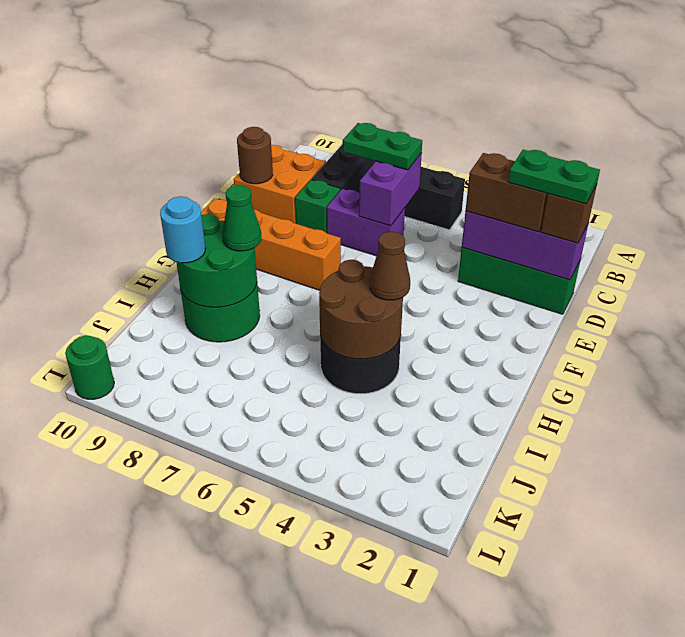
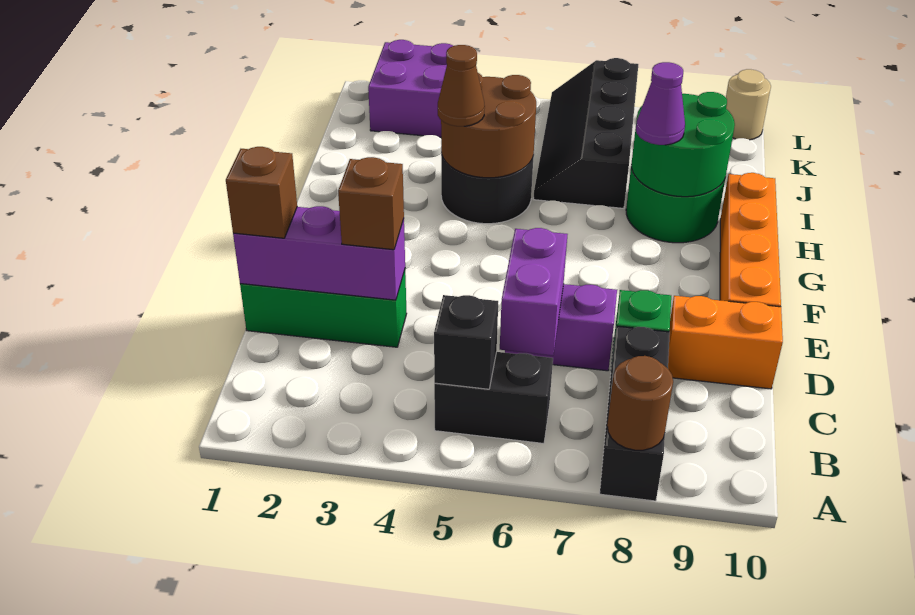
none -> black brick B5 level 2
green plate C6:C7 level 3 -> none
orange brick C9:D10 level 1 -> orange brick D9:D10 level 1
green plate D1:D2 level 4 -> none
brown brick D2:D3 level 3 -> brown brick D3 level 3
brown round brick D10 level 2 -> brown round brick A8 level 2
orange brick F7:F10 level 1 -> orange brick E10:H10 level 1
green cone H8 level 3 -> purple cone H8 level 3
none -> black slope I6:L7 level 1 top 7
cyan round brick I9 level 3 -> none
none -> purple brick K2:L3 level 1
green round brick L10 level 1 -> tan round brick L10 level 1

